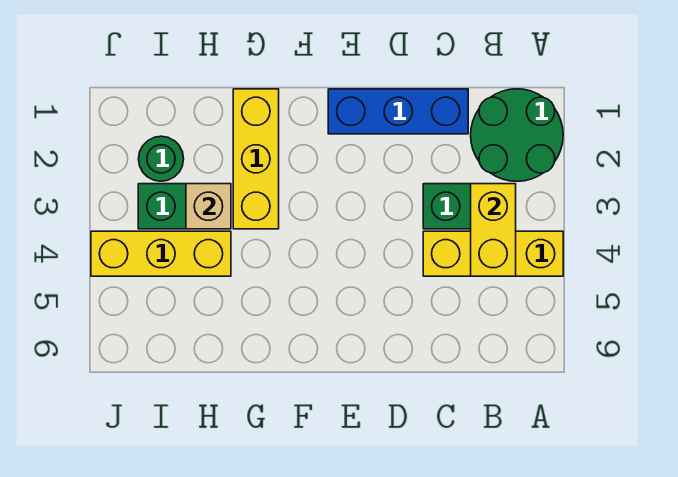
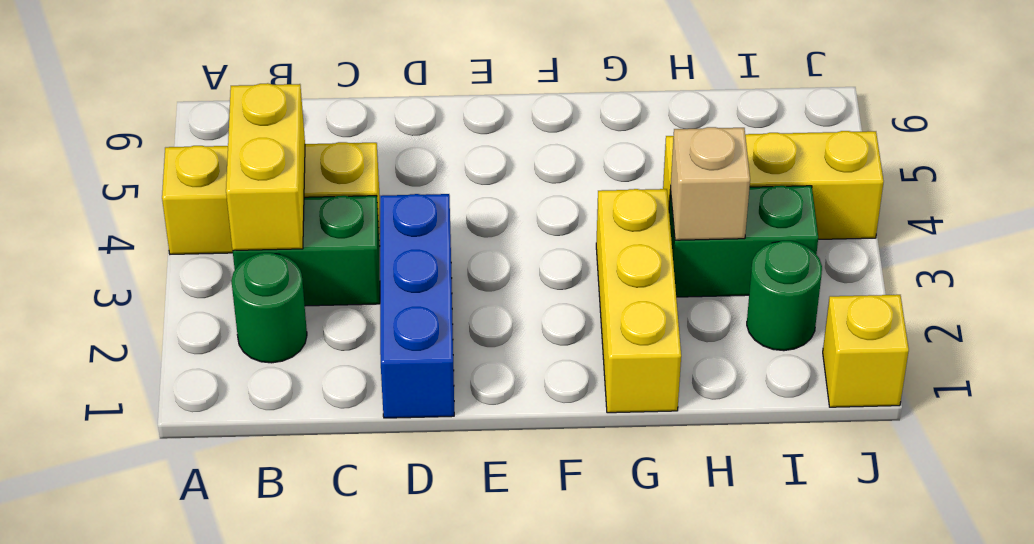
green round brick A1:B2 level 1 -> green round brick B2 level 1
blue brick C1:E1 level 1 -> blue brick D1:D3 level 1
none -> yellow brick J1 level 1

